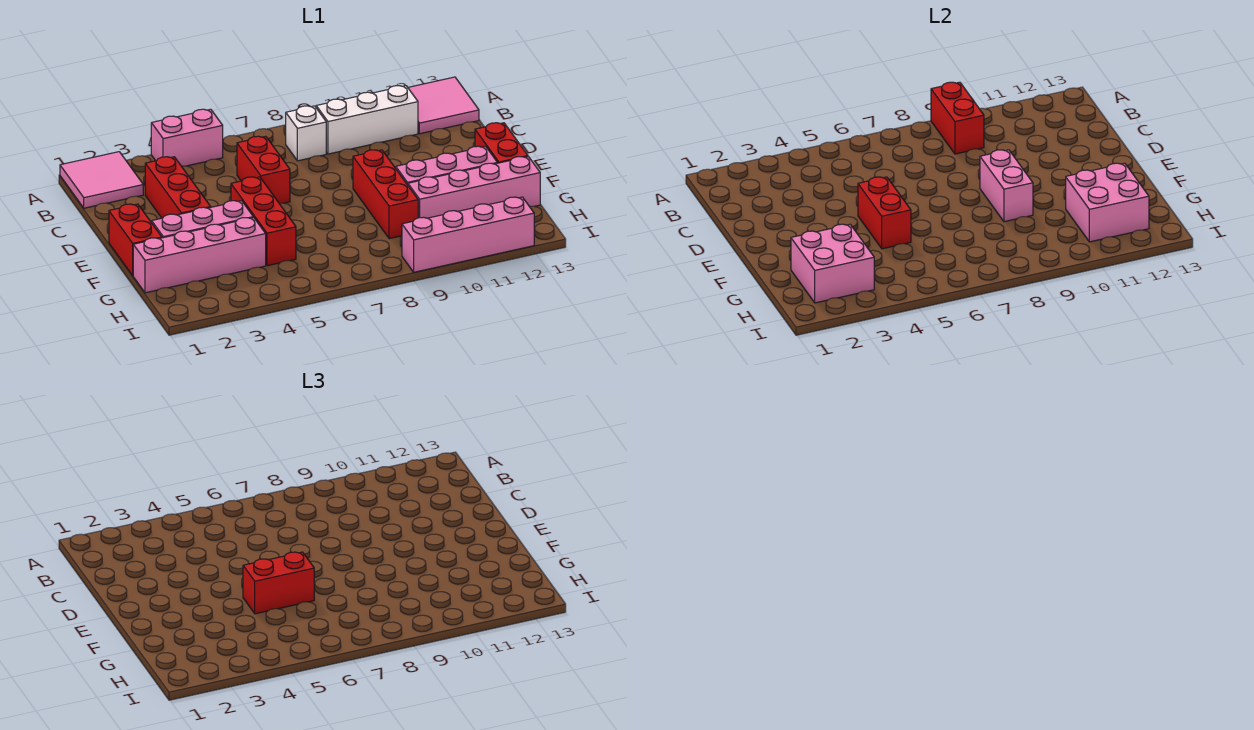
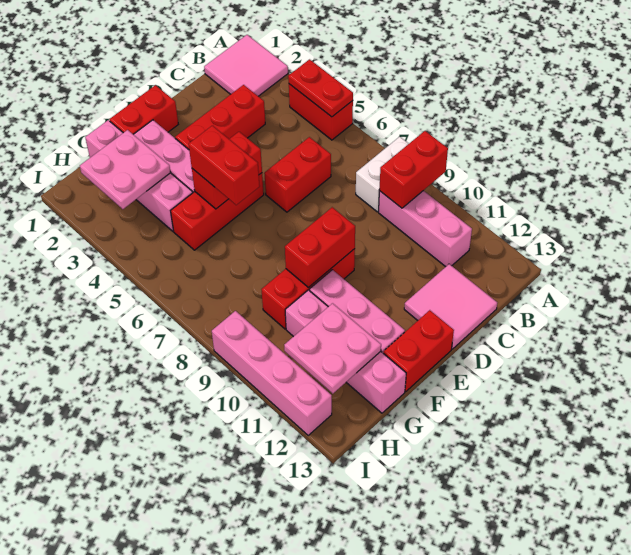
pink brick A4:A5 level 1 -> red brick A4:A5 level 1
none -> red plate A4:A5 level 2
pink tile A12:B13 level 1 -> pink tile C12:D13 level 1
white brick B8 level 1 -> white brick A8:B8 level 1
white brick B9:B11 level 1 -> pink brick B9:B11 level 1
pink brick E9:F9 level 2 -> red brick E9:F9 level 2
pink brick G2:H3 level 2 -> pink plate G2:H3 level 2
pink brick G11:H12 level 2 -> pink plate G11:H12 level 2

